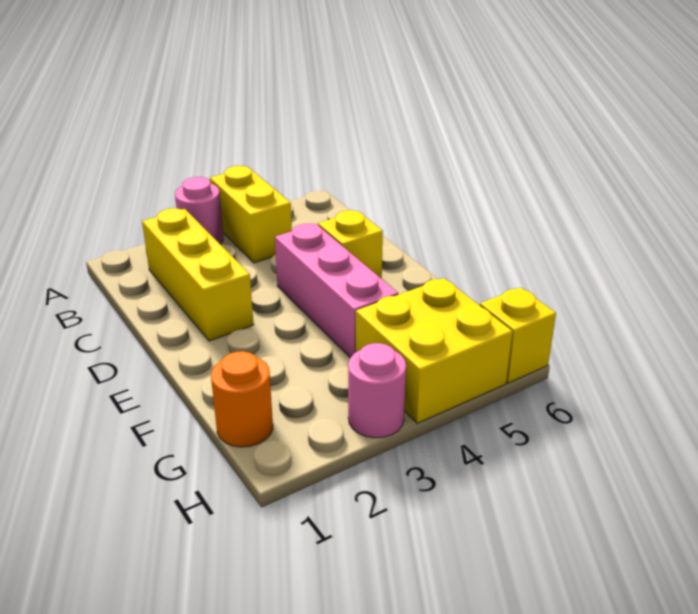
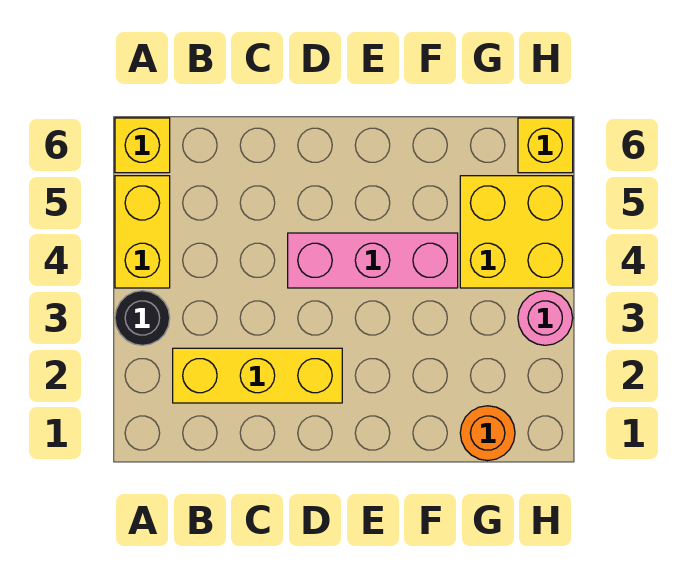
pink round brick A3 level 1 -> black round brick A3 level 1
yellow brick A4:B4 level 1 -> yellow brick A4:A5 level 1
yellow brick D5 level 1 -> yellow brick A6 level 1

